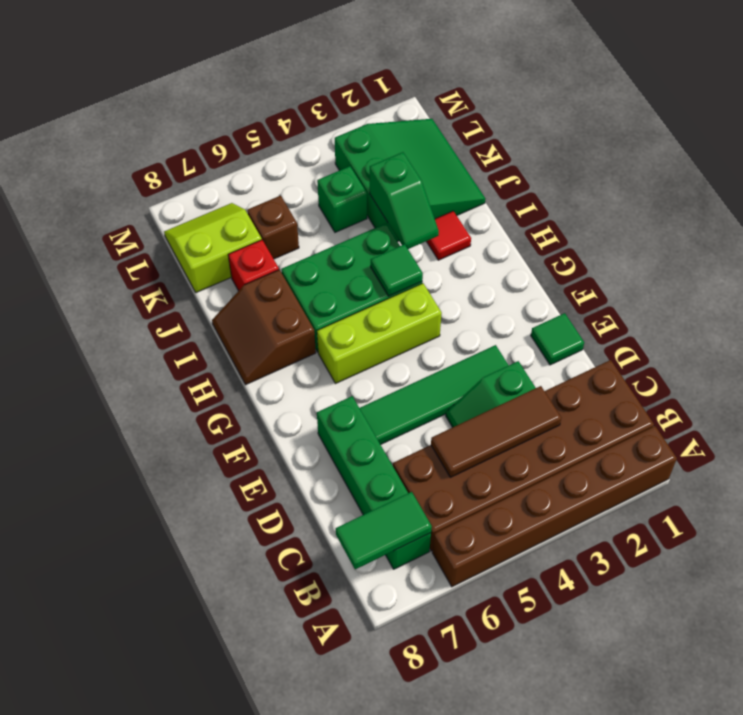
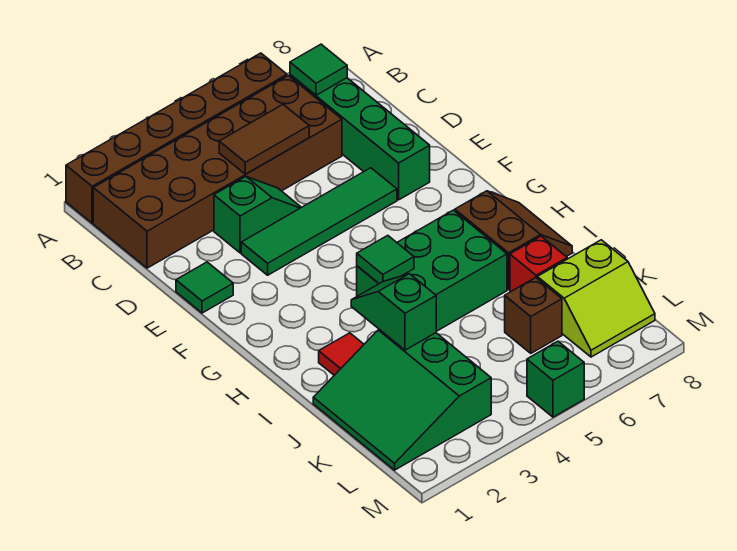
green tile B7:B8 level 2 -> green tile B7 level 2
brown tile C3:C5 level 2 -> brown tile C4:C5 level 2
lime brick G4:G6 level 1 -> none
green brick K4 level 1 -> green brick M5 level 1

